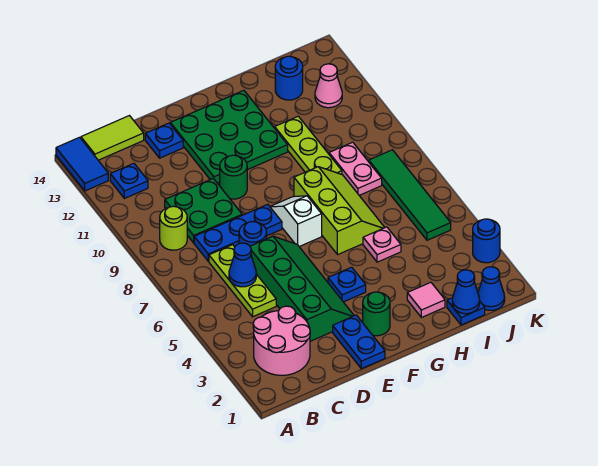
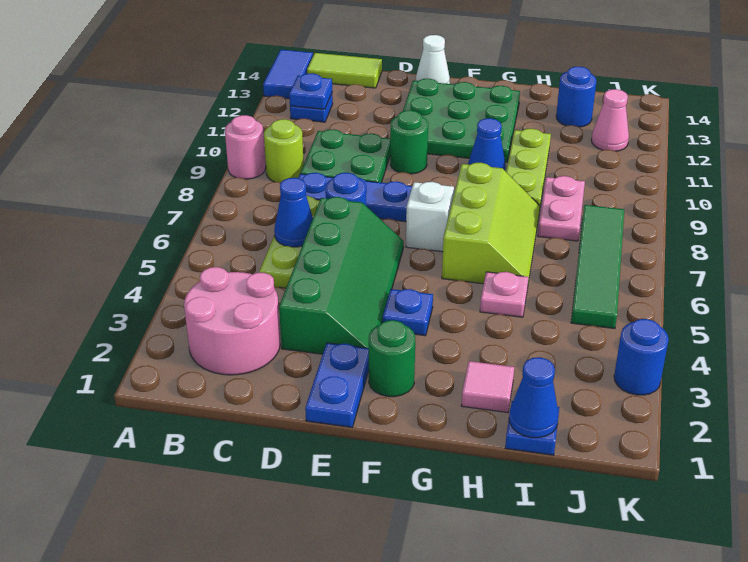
none -> pink round brick A9 level 1
blue plate D13 level 1 -> blue plate B12 level 2
none -> white cone E14 level 1
blue cone J1 level 1 -> blue cone G10 level 1

